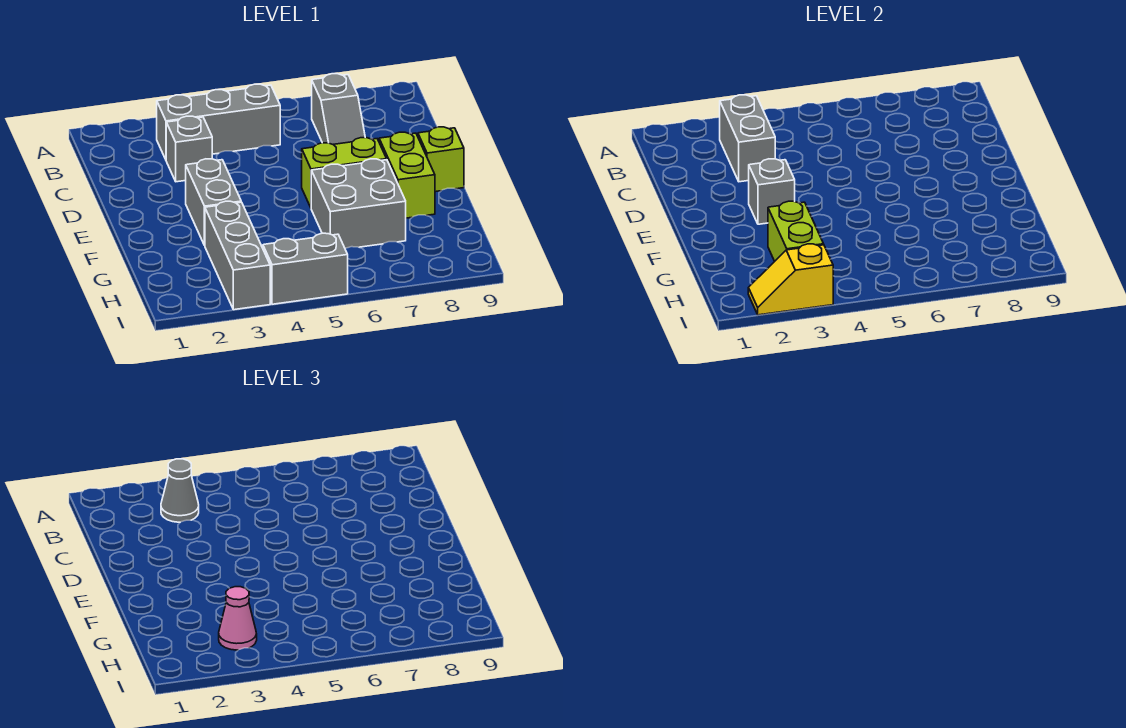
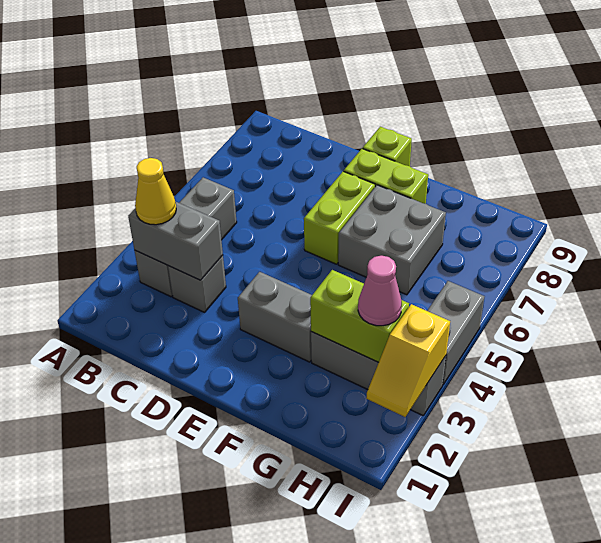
grey cone B3 level 3 -> yellow cone B3 level 3
grey slope B7:C7 level 1 top B -> none
grey brick E3 level 2 -> none

